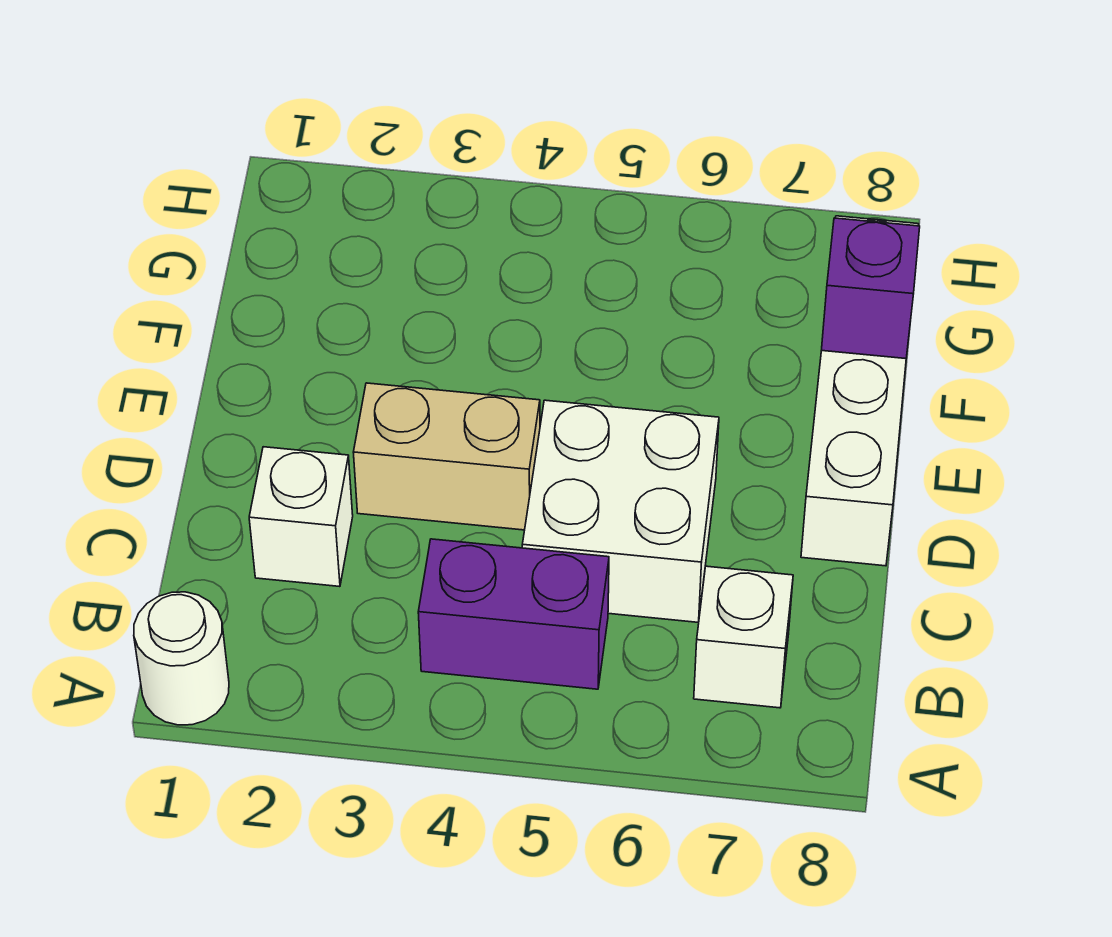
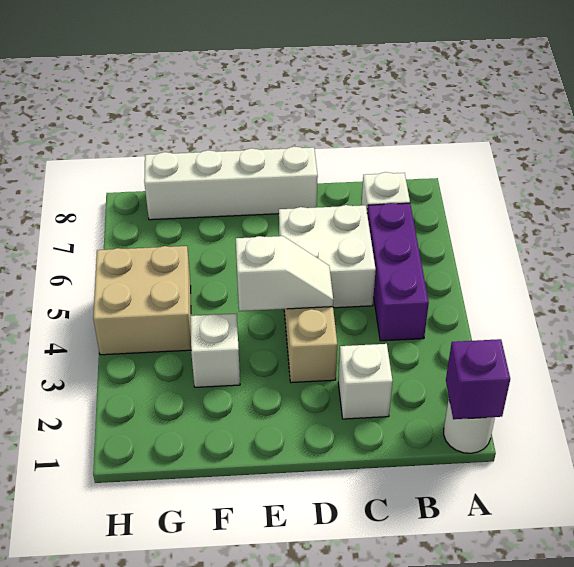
purple brick B4:B5 level 1 -> purple brick B4:B6 level 1
none -> white slope D4:E4 level 2 top E
none -> white brick F3 level 1
purple brick F8 level 2 -> purple brick A1 level 2
none -> tan brick G4:H5 level 1

